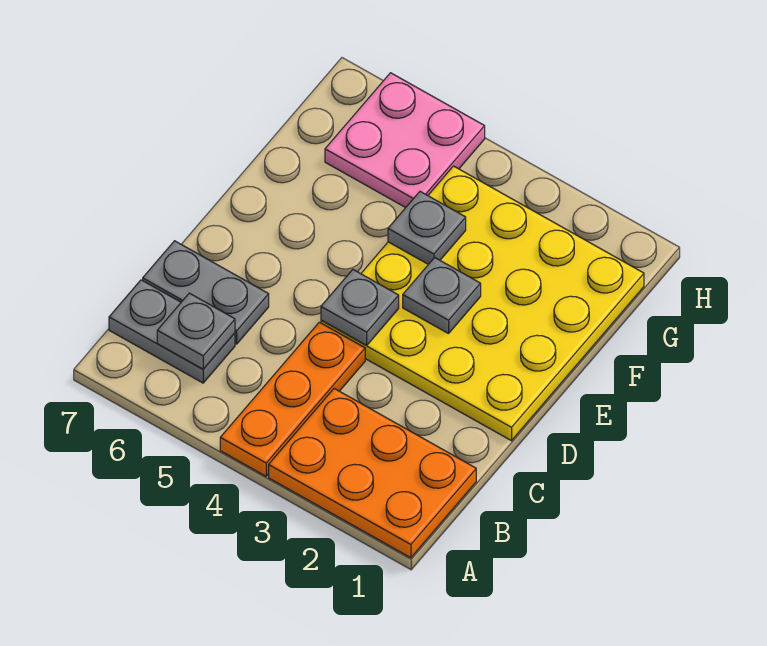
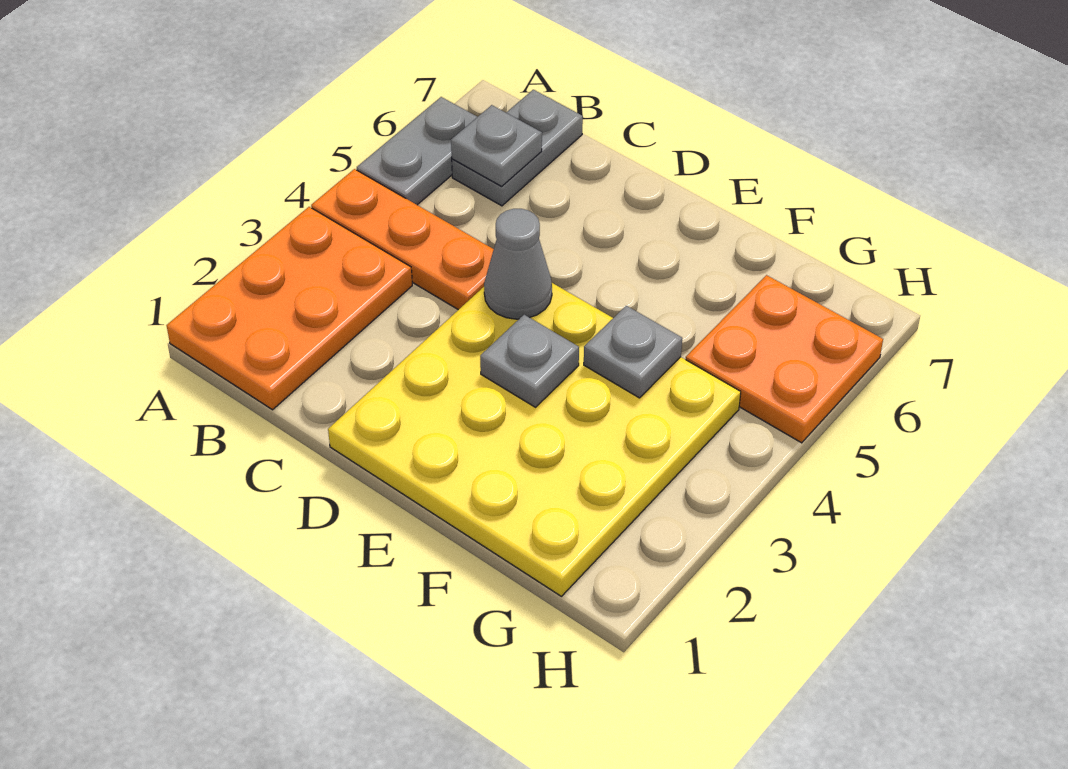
grey plate C6:C7 level 1 -> grey plate A5:A6 level 1
grey plate D4 level 2 -> grey cone D4 level 2
pink plate G5:H6 level 1 -> orange plate G5:H6 level 1

